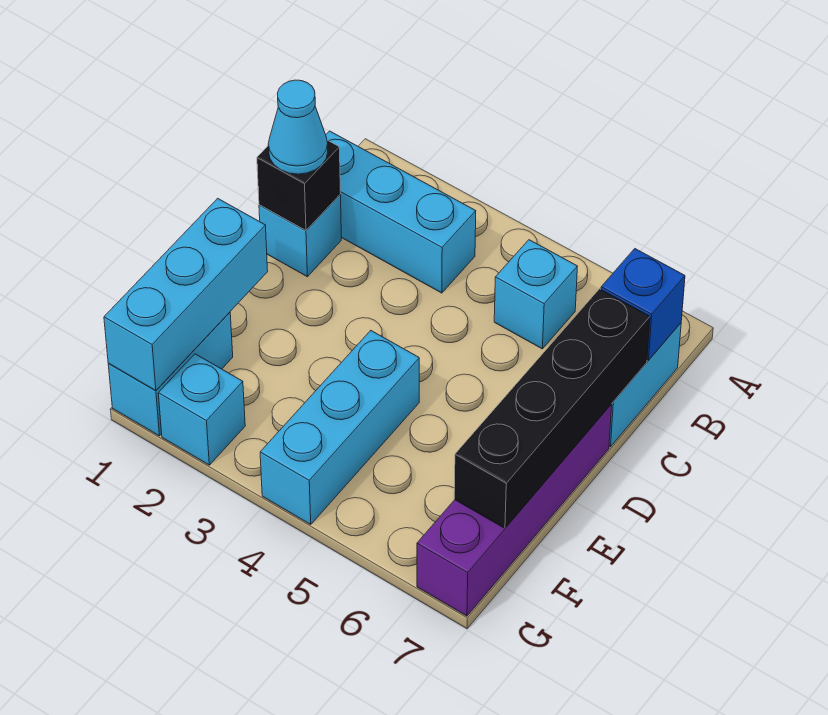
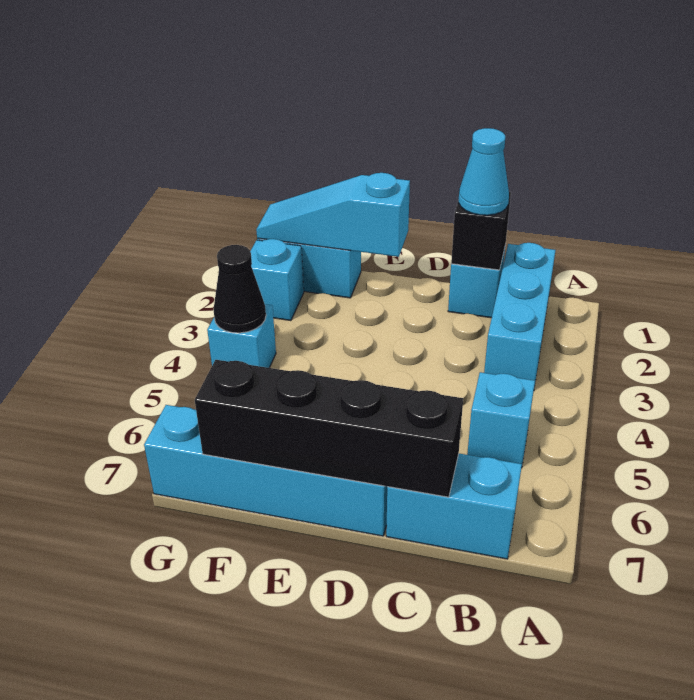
blue brick B7 level 2 -> none
purple brick D7:G7 level 1 -> cyan brick D7:G7 level 1
cyan brick E1:G1 level 2 -> cyan slope E1:G1 level 2 top E
cyan brick E4:G4 level 1 -> cyan brick G4 level 1
none -> black cone G4 level 2

